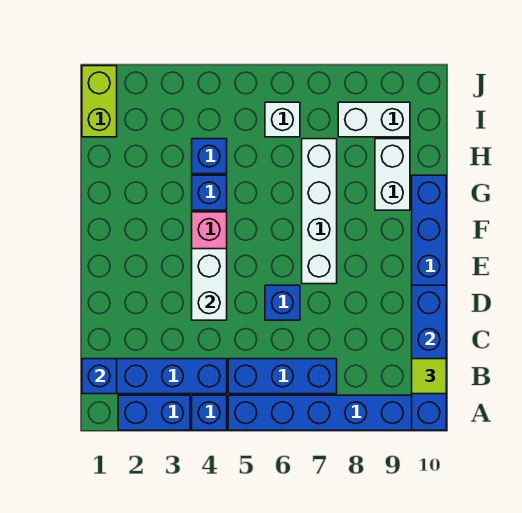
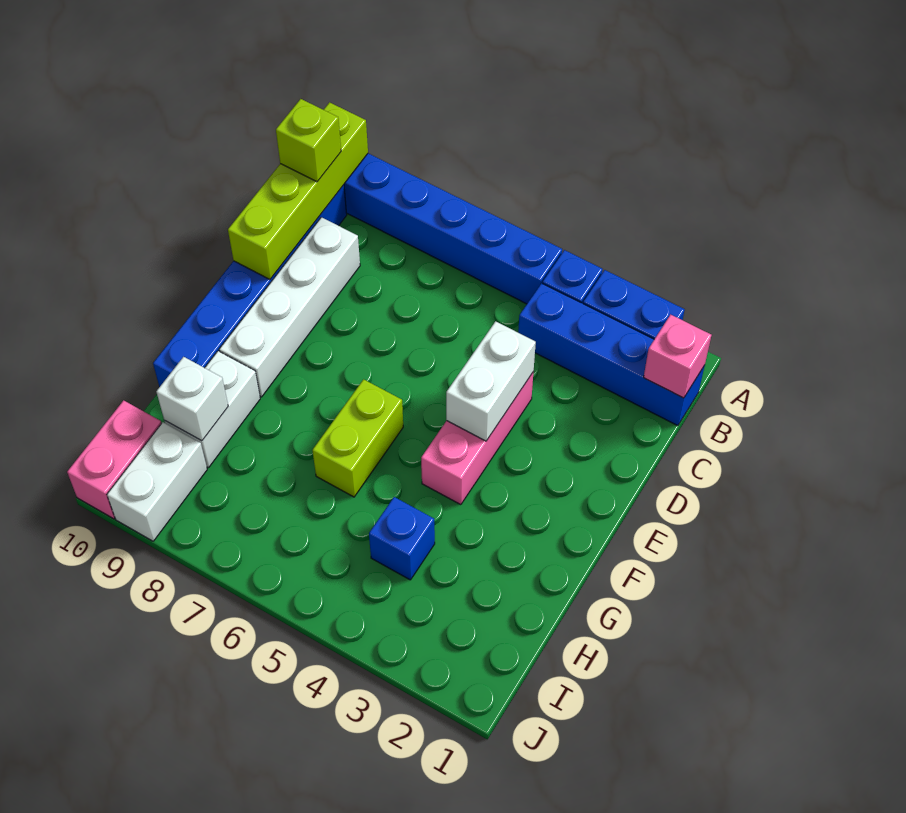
blue brick A10:D10 level 2 -> lime brick A10:D10 level 2
blue brick B1 level 2 -> pink brick B1 level 2
blue brick B5:B7 level 1 -> none
lime tile B10 level 3 -> lime brick B10 level 3
blue brick D6 level 1 -> none
white brick E7:H7 level 1 -> white brick C9:F9 level 1
blue brick G4 level 1 -> none
lime brick I1:J1 level 1 -> lime brick F6:G6 level 1
white brick I6 level 1 -> white brick H9 level 2
white brick I8:I9 level 1 -> white brick I9:J9 level 1
none -> pink brick I10:J10 level 1

